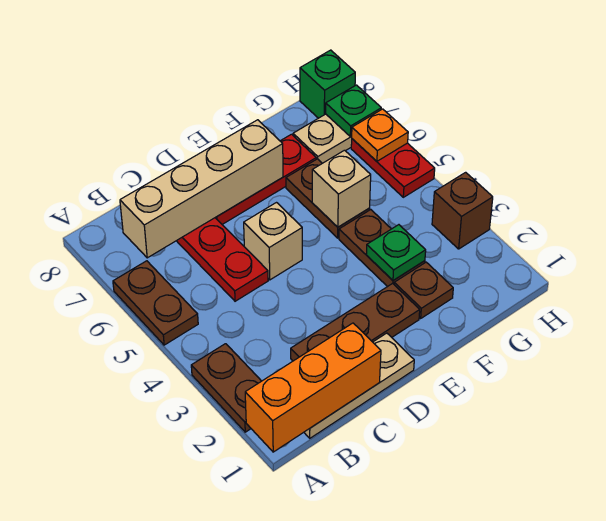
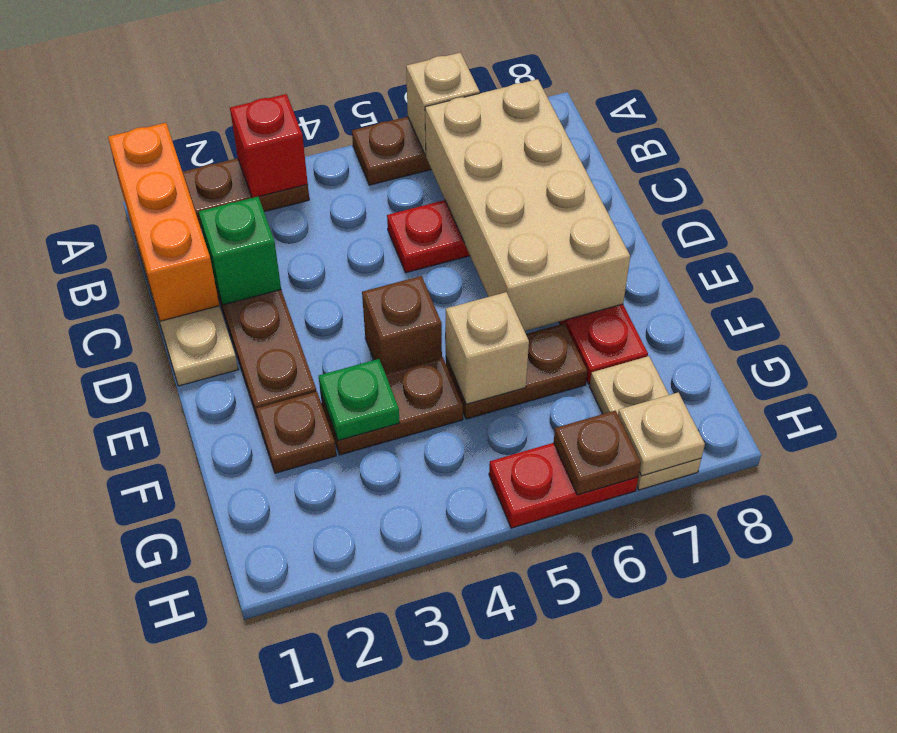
none -> red brick A3 level 2
tan brick B7:E7 level 2 -> tan brick B6:E7 level 2
tan brick D5 level 1 -> tan brick A6 level 2
brown brick H3 level 1 -> brown brick E4 level 1
orange plate H6 level 2 -> brown plate H6 level 2
green plate H7 level 2 -> tan plate H7 level 2
green brick H8 level 1 -> green brick C2 level 2

